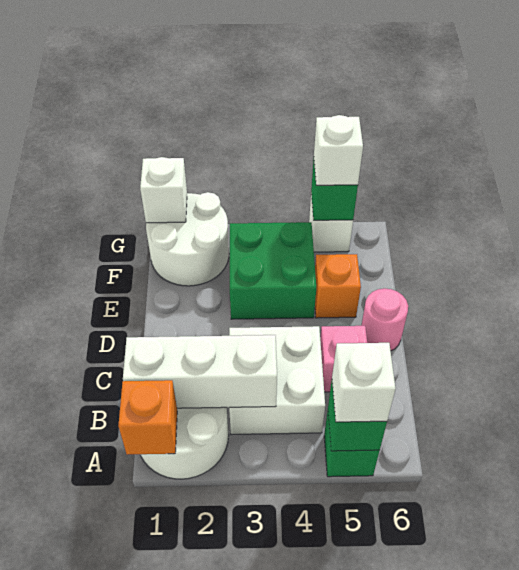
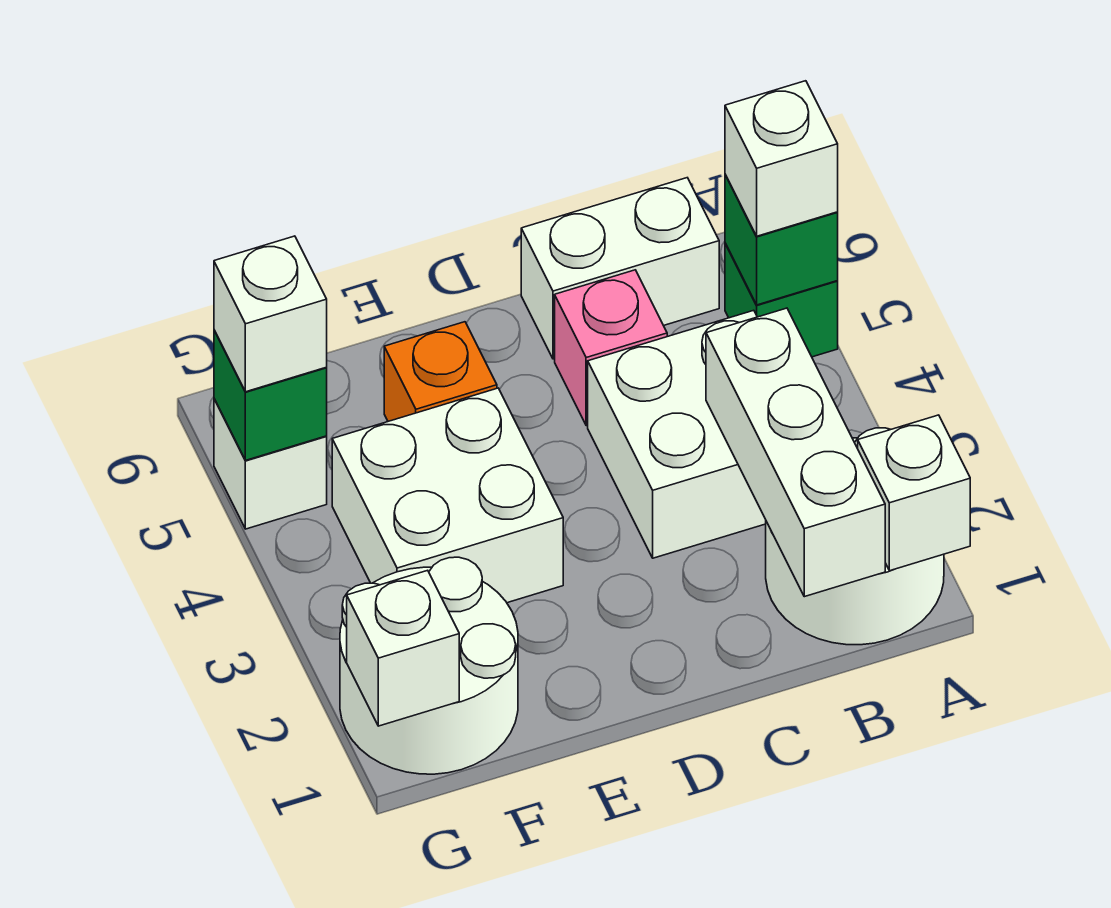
orange brick A1 level 2 -> white brick A1 level 2
none -> white brick B6:C6 level 1
pink round brick D6 level 1 -> none
green brick E3:F4 level 1 -> white brick E3:F4 level 1

